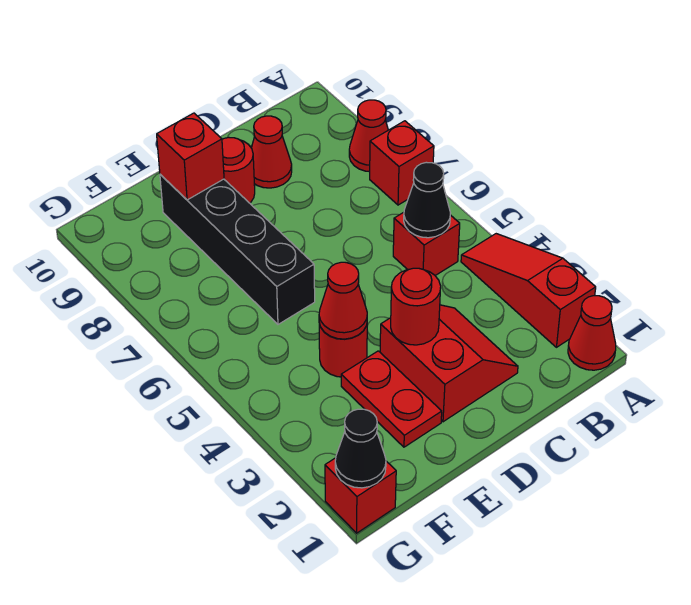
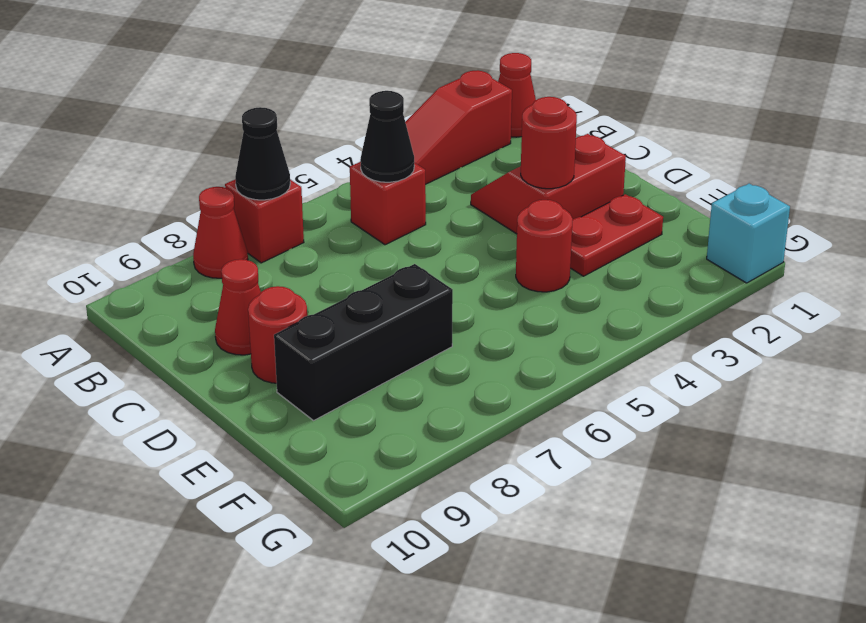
red cone E4 level 2 -> none
black brick E6:E9 level 1 -> black brick E7:E9 level 1
red brick E9 level 2 -> none
red brick G1 level 1 -> cyan brick G1 level 1
black cone G1 level 2 -> black cone A7 level 2

